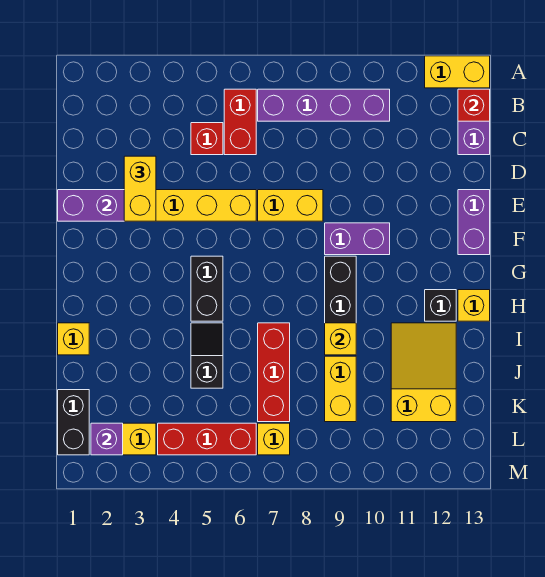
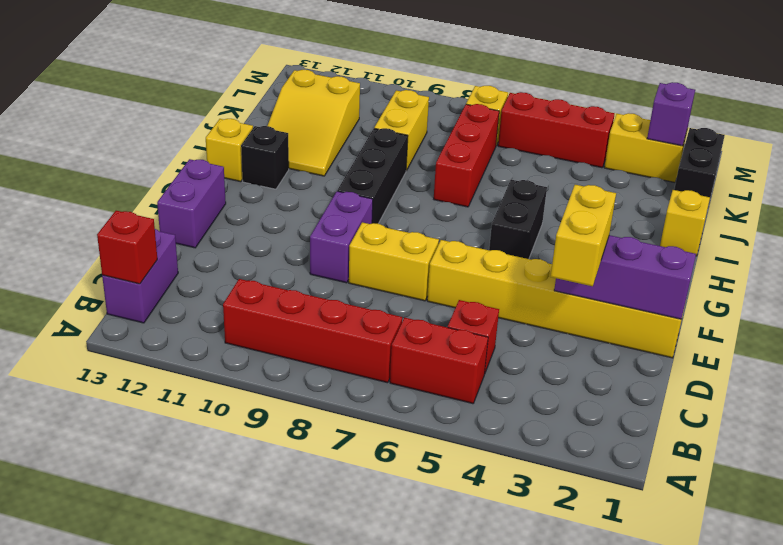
yellow brick A12:A13 level 1 -> none
red brick B6:C6 level 1 -> red brick B5:B6 level 1
purple brick B7:B10 level 1 -> red brick B7:B10 level 1
purple brick F9:F10 level 1 -> purple brick E9:F9 level 1
black slope I5:J5 level 1 top J -> none
yellow brick I9 level 2 -> none

